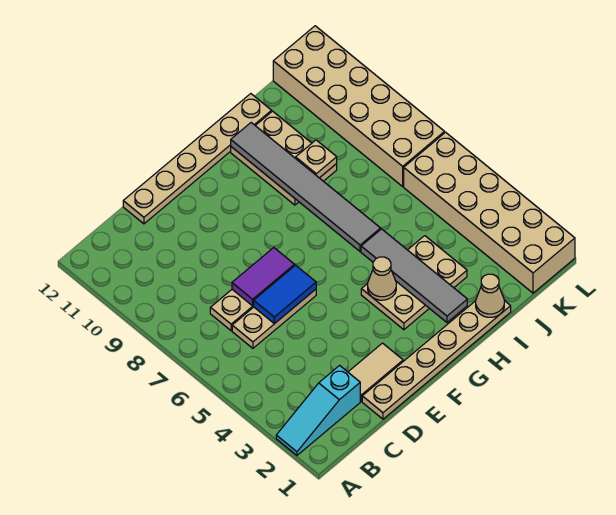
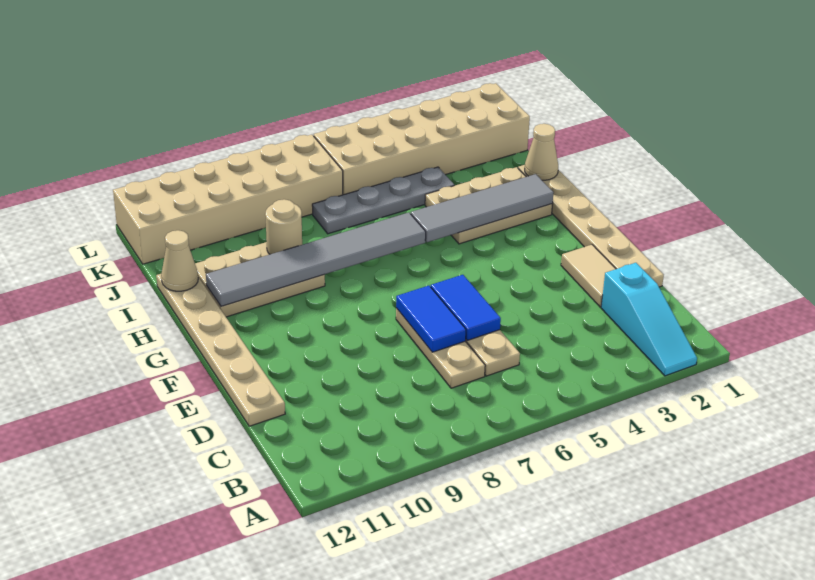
purple tile D7:E7 level 2 -> blue tile D7:E7 level 2
tan plate G3:I4 level 1 -> tan plate H2:I4 level 1
tan cone G4 level 2 -> tan cone I12 level 2
tan plate I9 level 2 -> tan round brick I9 level 2
none -> grey plate J4:J7 level 1

